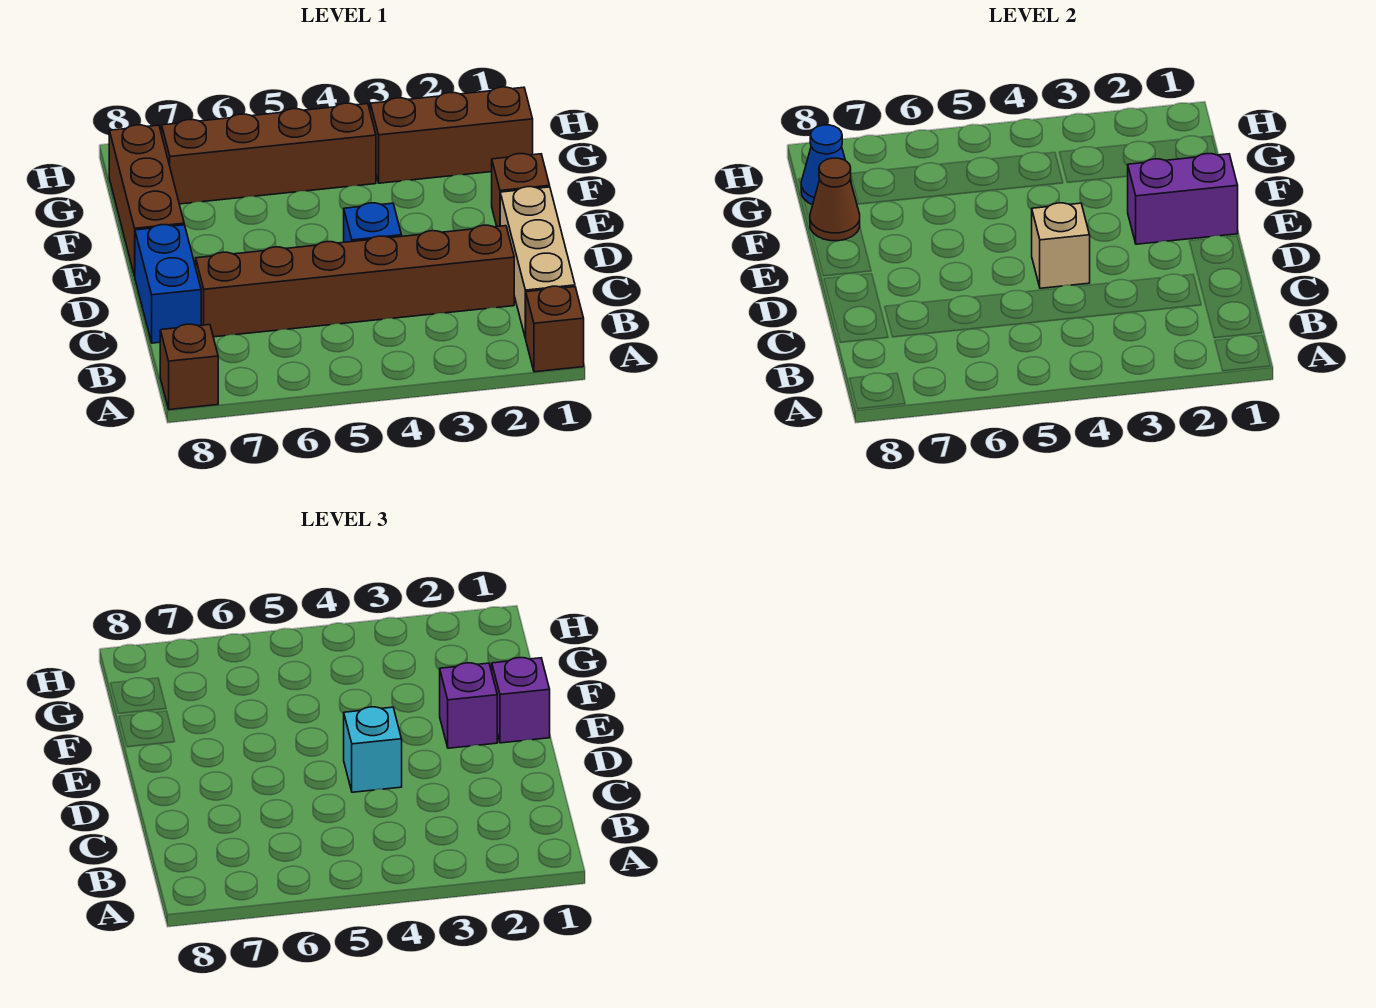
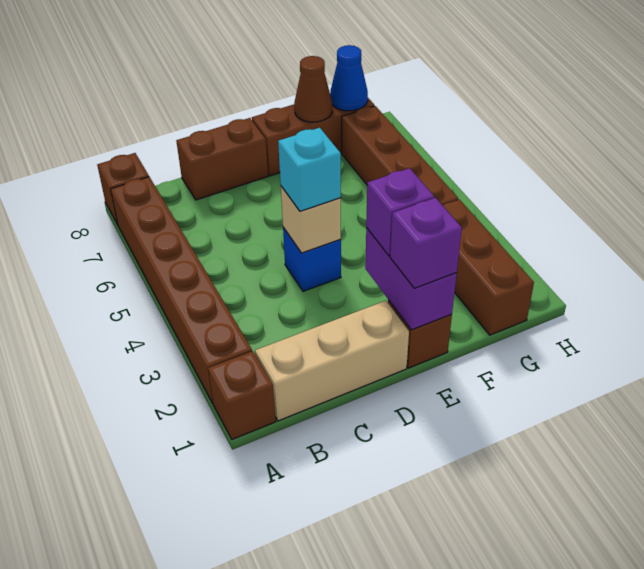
brown brick C2:C7 level 1 -> brown brick A2:A7 level 1
blue brick C8:D8 level 1 -> brown brick C8:D8 level 1

